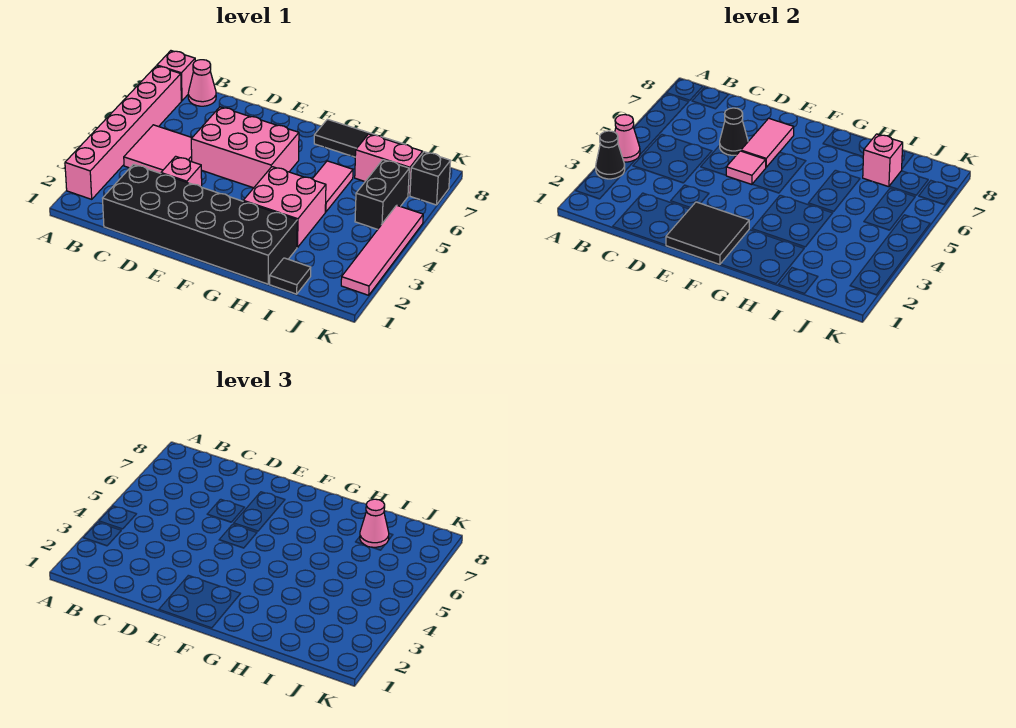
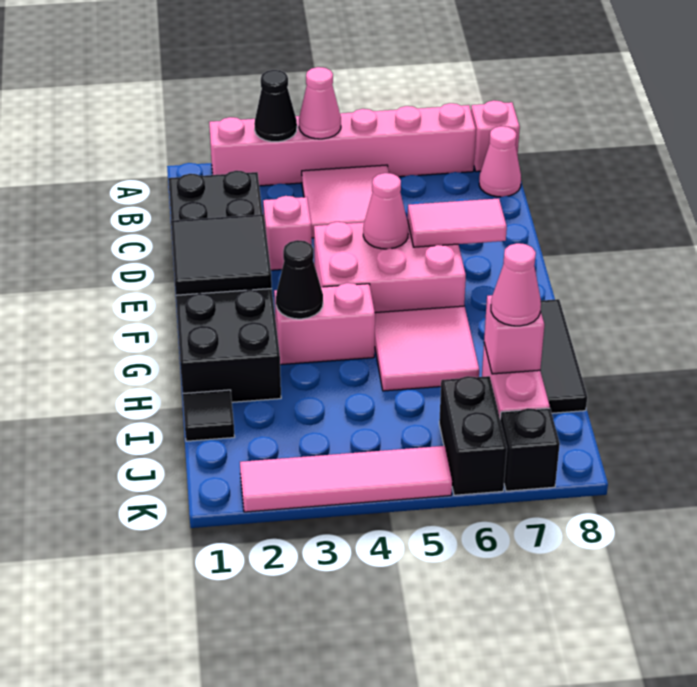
pink brick D5:F6 level 1 -> pink brick E4:F6 level 1
black cone D6 level 2 -> black cone G3 level 2
pink tile E5 level 2 -> pink cone E5 level 2
pink brick G3:H4 level 1 -> pink brick G3:G4 level 1
pink tile H5:H6 level 1 -> pink tile G5:H6 level 1
black brick J5:J6 level 1 -> black brick J6:K6 level 1

